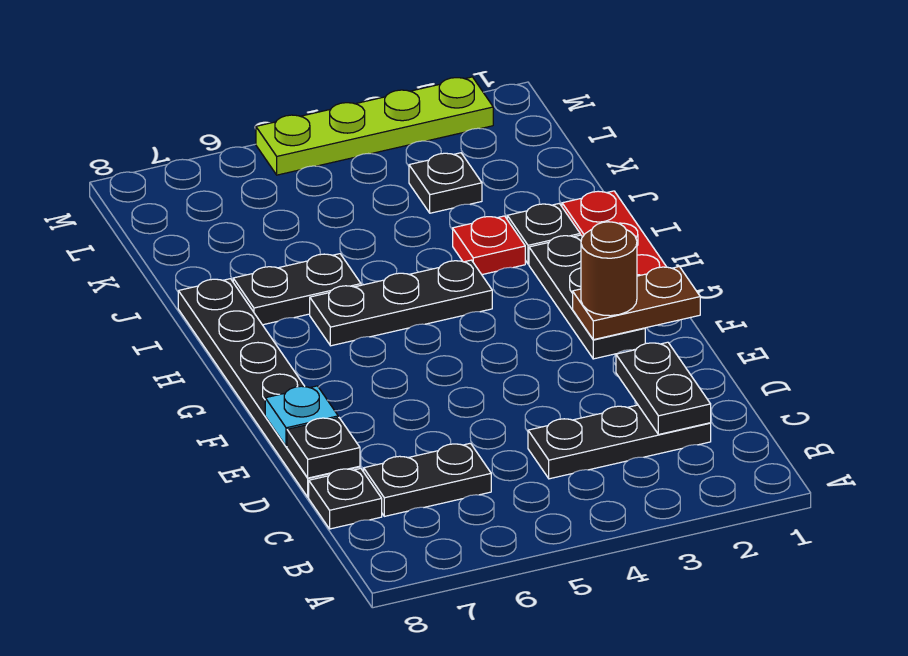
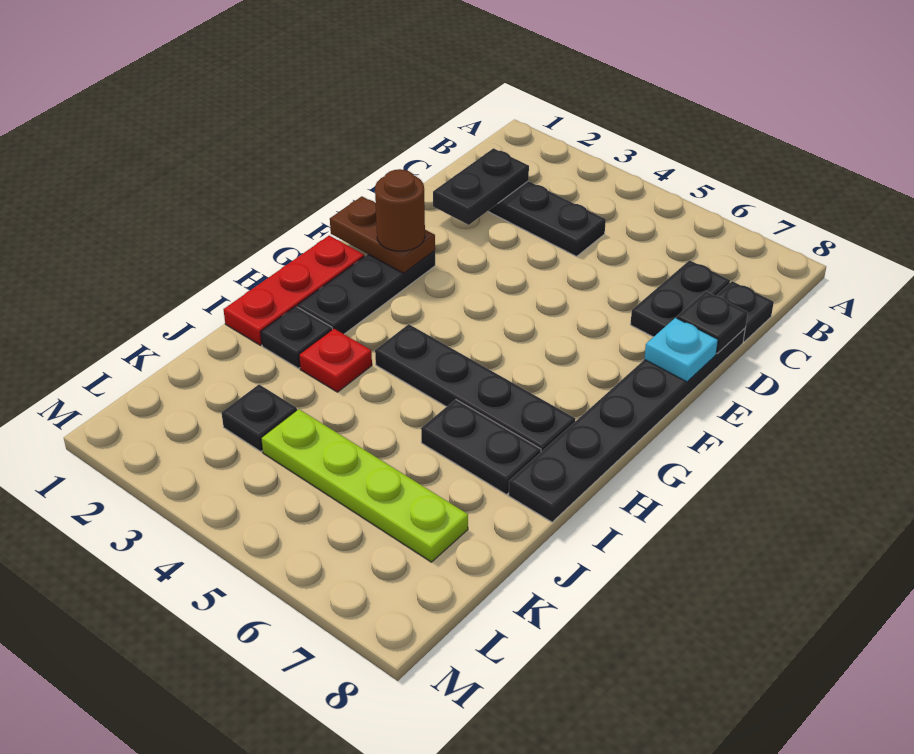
black plate C6:C7 level 1 -> black plate C7:D7 level 1
black plate H4:H6 level 1 -> black plate H4:H7 level 1
lime plate M2:M5 level 1 -> lime plate K4:K7 level 1

